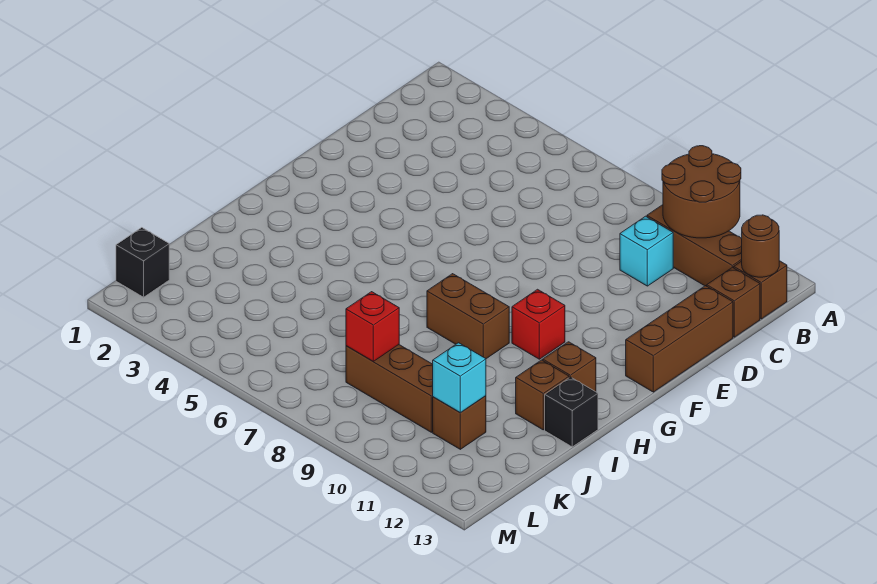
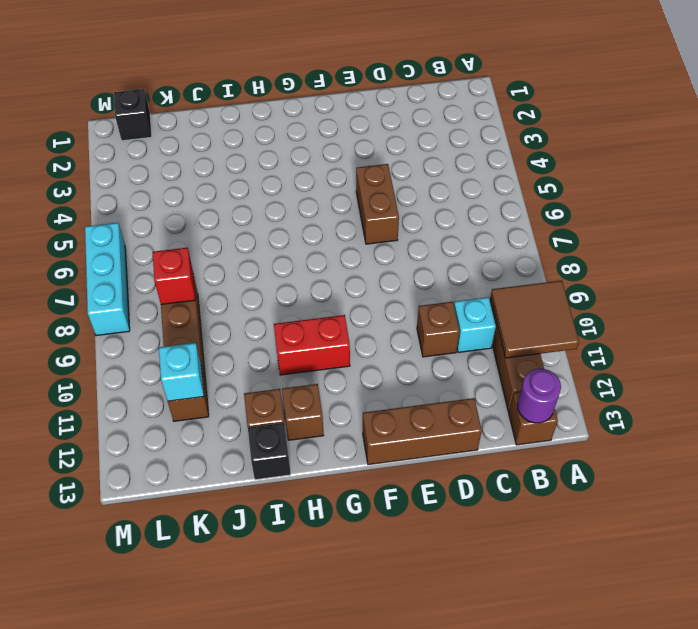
brown round brick A10:B11 level 2 -> brown tile A10:B11 level 2
brown round brick B13 level 2 -> purple round brick B13 level 2
brown brick C13 level 1 -> brown brick D10 level 1
red brick G10 level 1 -> red brick G10:H10 level 1
brown brick H8:H9 level 1 -> brown brick E5:E6 level 1
none -> cyan brick M6:M8 level 1

